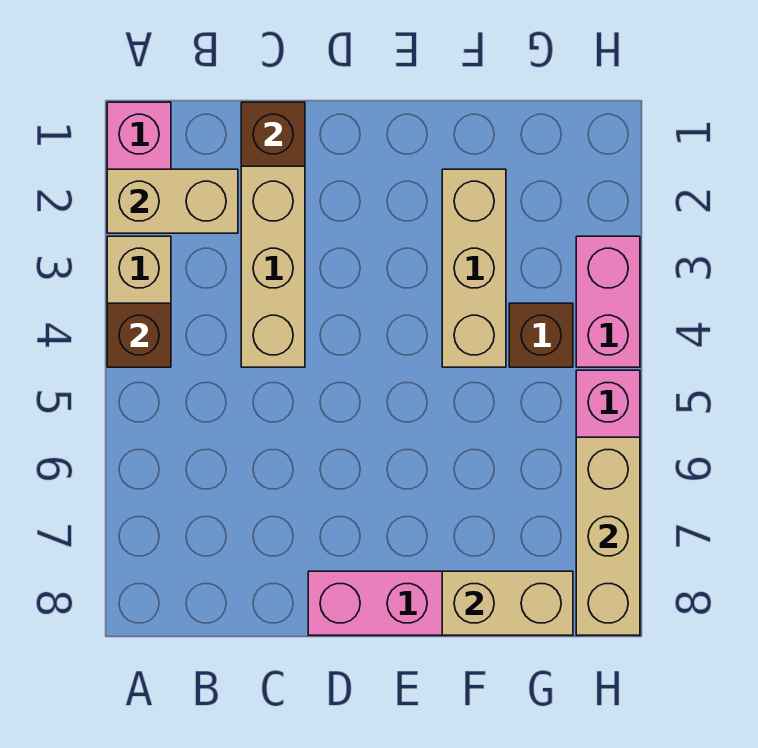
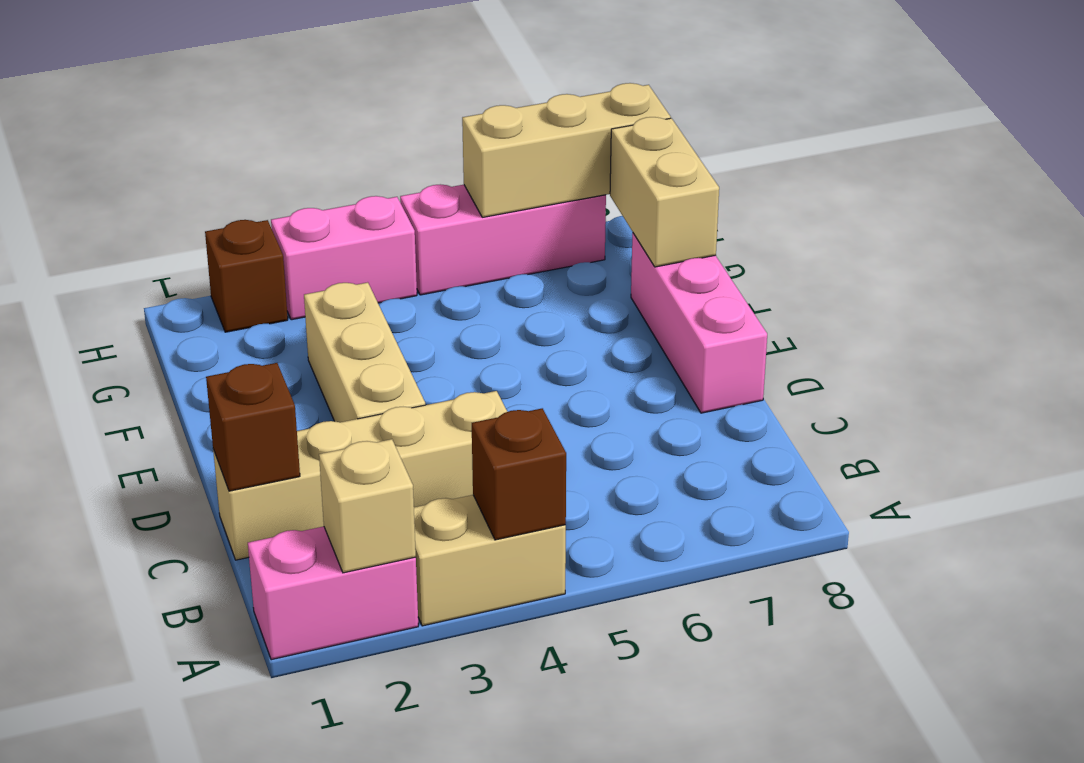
tan brick A2:B2 level 2 -> tan brick A2 level 2
tan brick F2:F4 level 1 -> tan brick D3:F3 level 1
brown brick G4 level 1 -> brown brick H2 level 1

